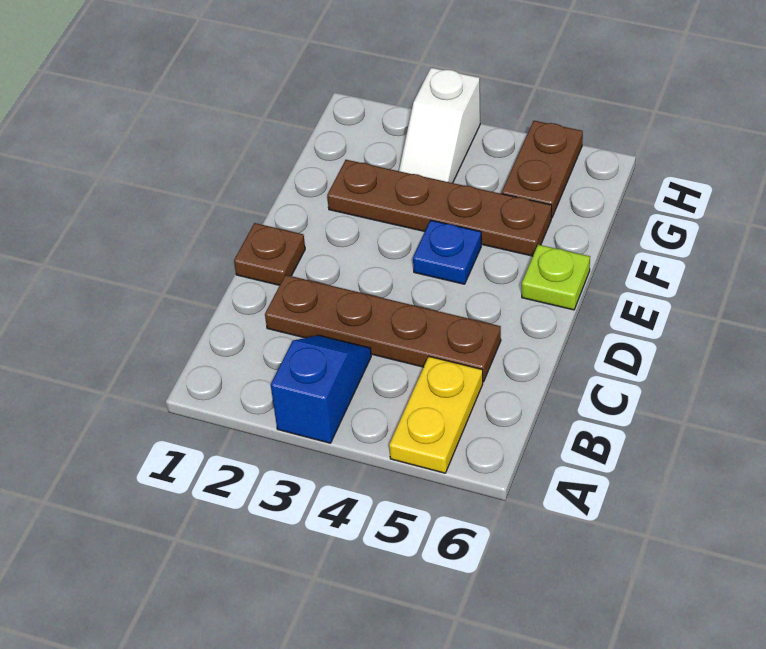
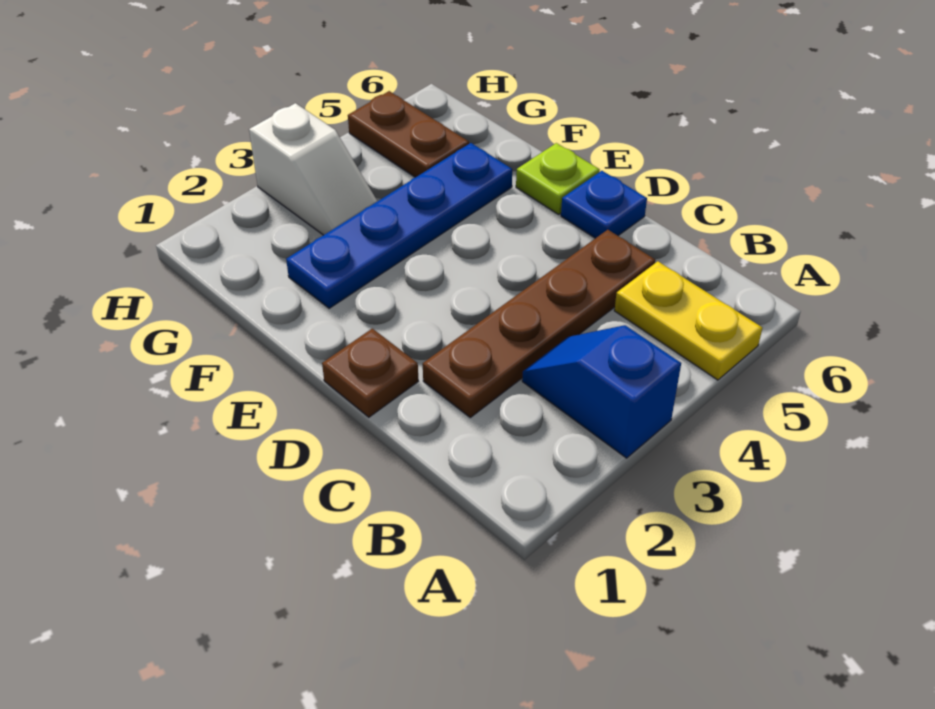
blue plate E4 level 1 -> blue plate D6 level 1
brown plate F2:F5 level 1 -> blue plate F2:F5 level 1

